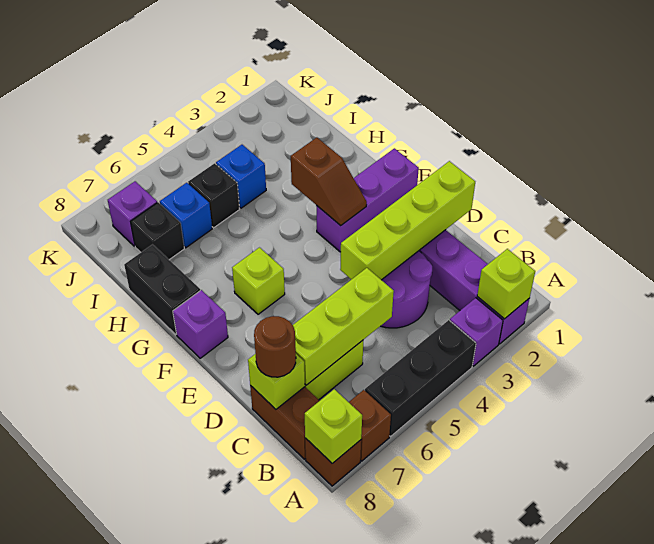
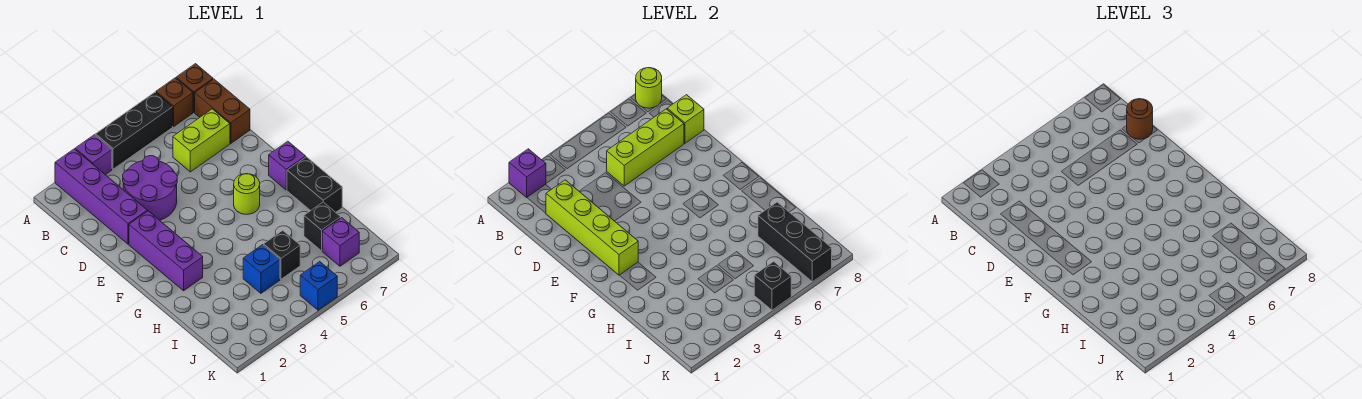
lime brick A2 level 2 -> purple brick A2 level 2
lime brick A8 level 2 -> lime round brick A8 level 2
lime brick D1:D4 level 2 -> lime brick C2:F2 level 2
purple brick F1:F3 level 1 -> purple brick E2:G2 level 1
brown slope F3:G3 level 2 top G -> none
lime brick F6 level 1 -> lime round brick F6 level 1
blue brick I6 level 1 -> blue brick K5 level 1
none -> black brick I7:K7 level 2
none -> black brick K5 level 2

